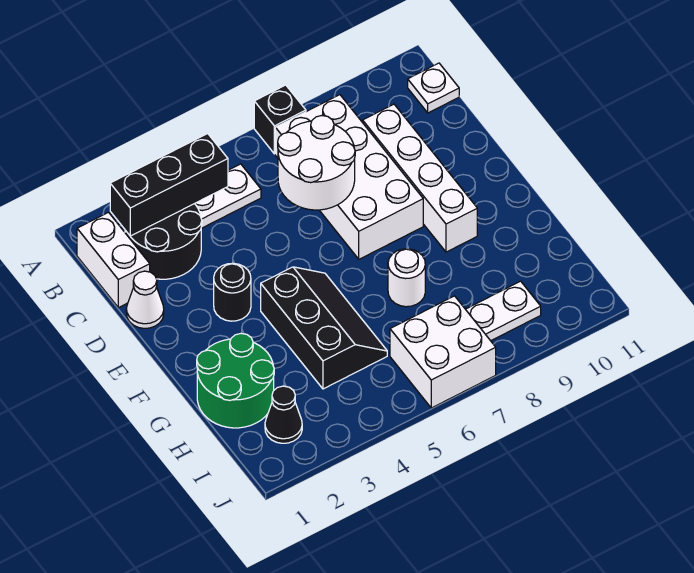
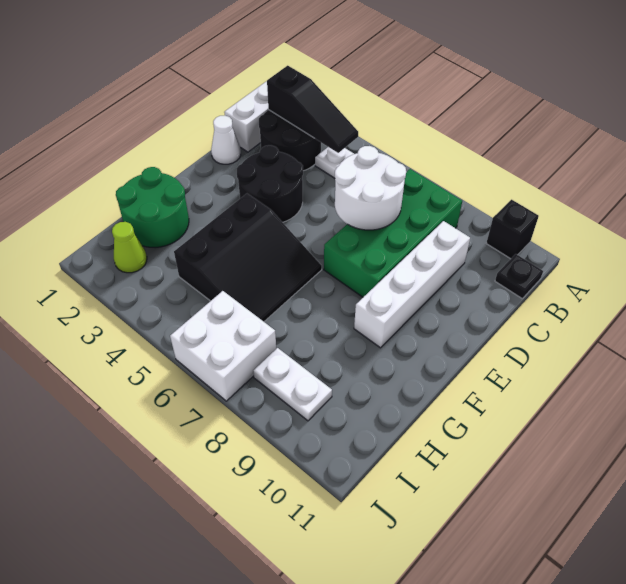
black brick A7 level 1 -> black brick A10 level 1
black brick B2:B4 level 2 -> black slope B2:B4 level 2 top 2
white brick B7:E8 level 1 -> green brick B7:E8 level 1
white plate B11 level 1 -> black plate B11 level 1
black round brick E3 level 1 -> black round brick D3:E4 level 1
black slope F4:H5 level 1 top 4 -> black slope F4:H6 level 1 top 4
white round brick G7 level 1 -> none
black cone I2 level 1 -> lime cone I2 level 1

